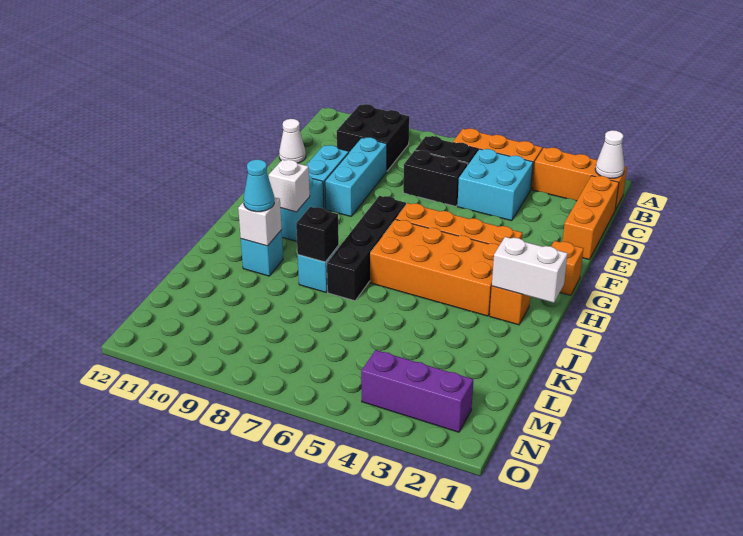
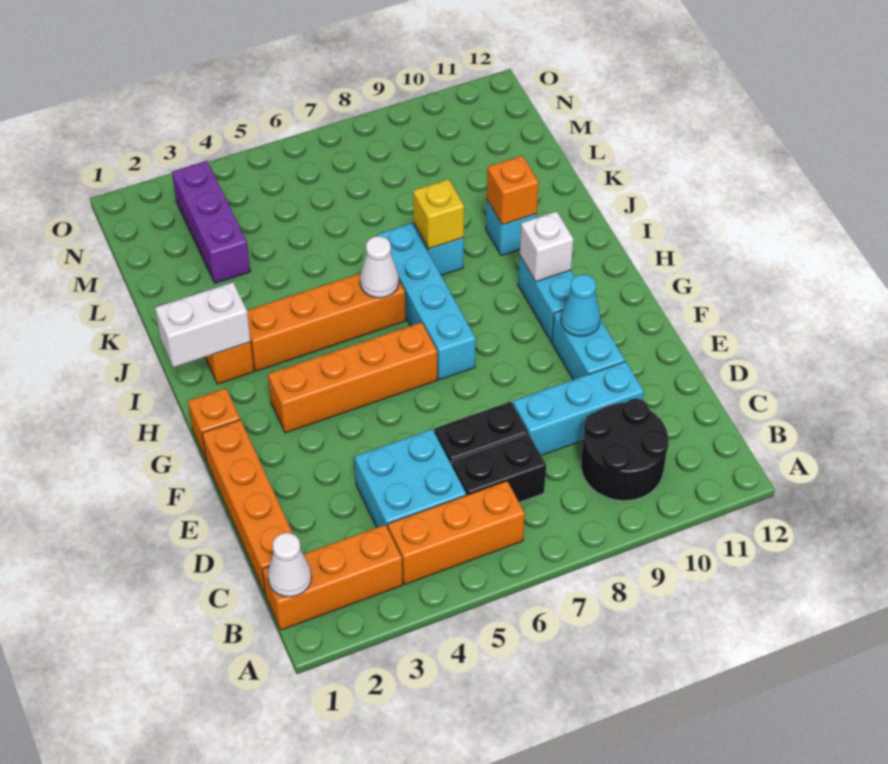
black brick B9:C10 level 1 -> black round brick B9:C10 level 1
orange brick C1:E1 level 1 -> orange brick C1:F1 level 1
cyan brick D9:F9 level 1 -> cyan brick D8:D10 level 1
white cone D12 level 1 -> white cone I6 level 2
black brick G7:J7 level 1 -> cyan brick G7:J7 level 1
orange brick H3:I6 level 1 -> orange brick I3:I6 level 1
black brick J8 level 2 -> yellow brick J8 level 2
white brick J10 level 2 -> orange brick J10 level 2
cyan cone J10 level 3 -> cyan cone F10 level 2
purple brick N2:N4 level 1 -> purple brick L3:N3 level 1

